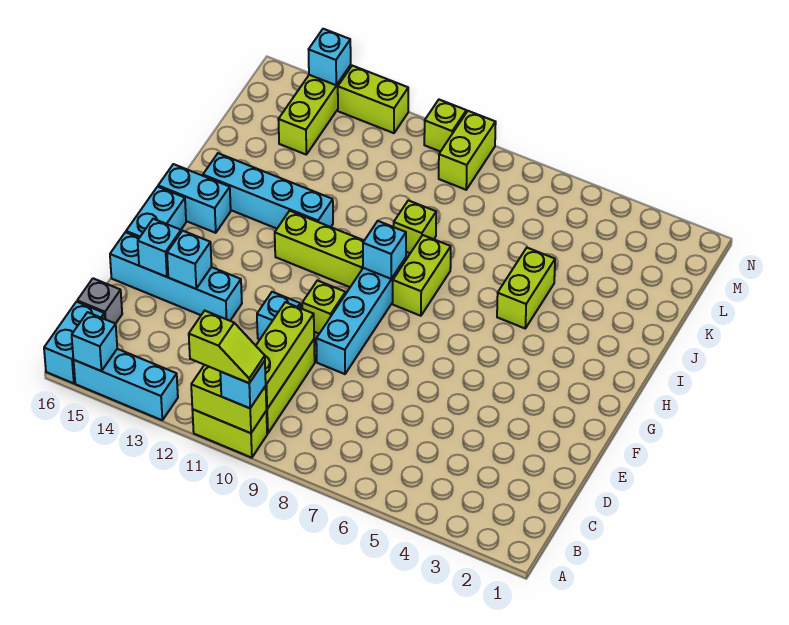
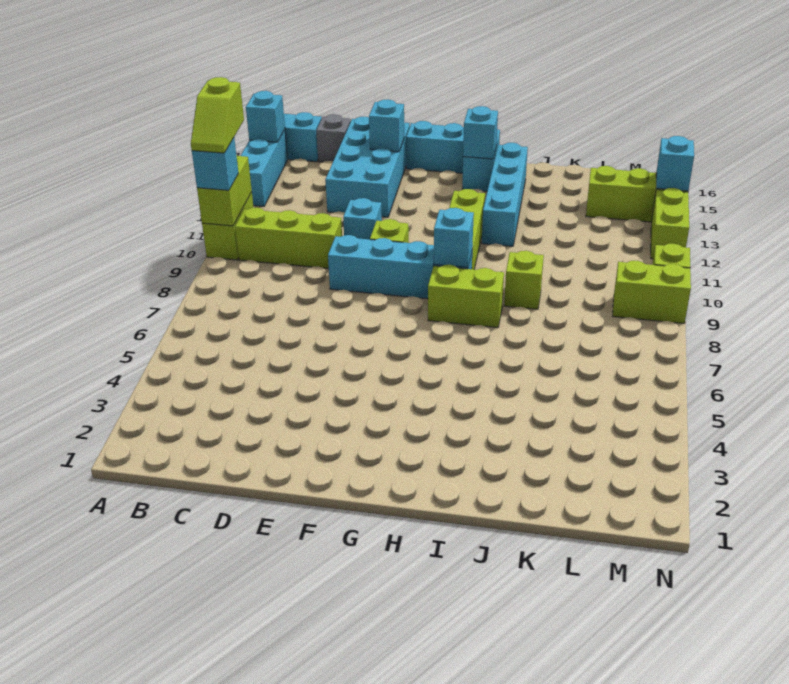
lime brick B10:D10 level 2 -> none
cyan brick E13:E16 level 1 -> cyan brick D13:E16 level 1
cyan brick E14 level 2 -> cyan brick H15 level 2
lime brick I5:J5 level 1 -> none

